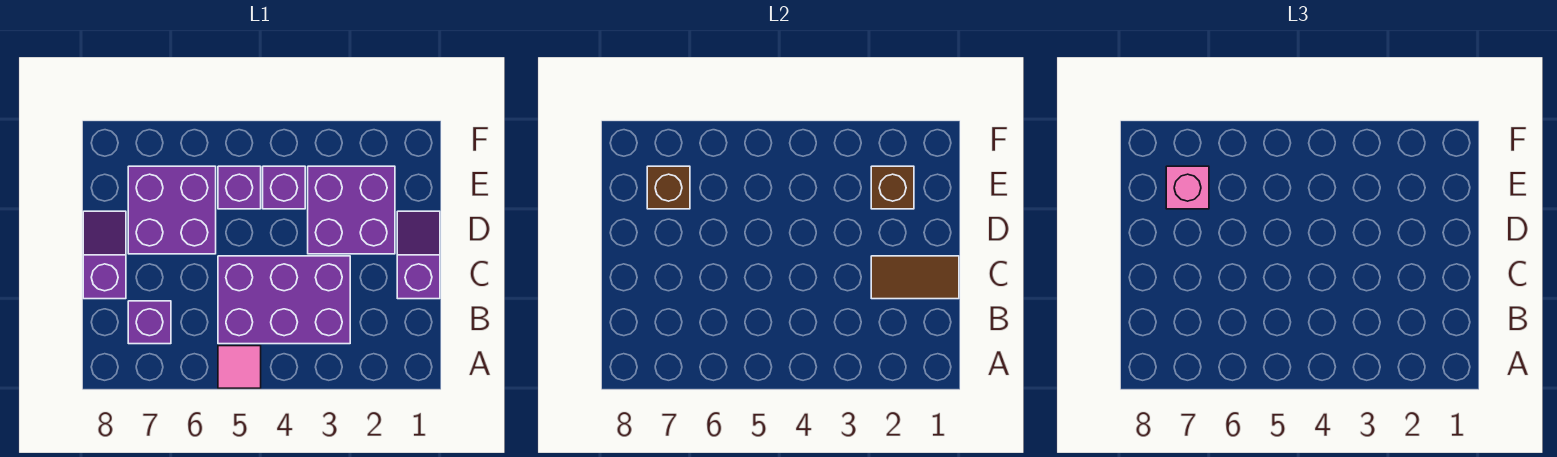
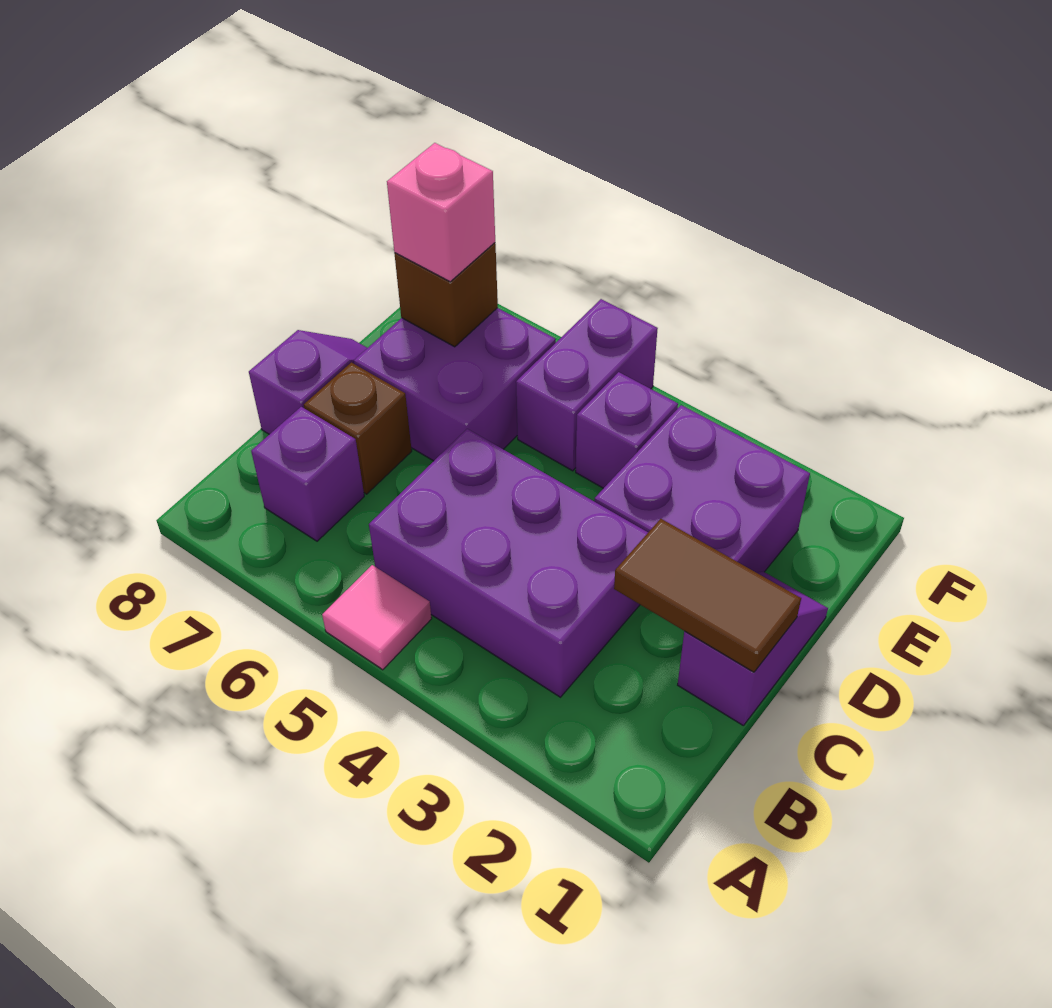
brown brick E2 level 2 -> brown brick C7 level 1
purple brick E5 level 1 -> purple brick E5:F5 level 1

